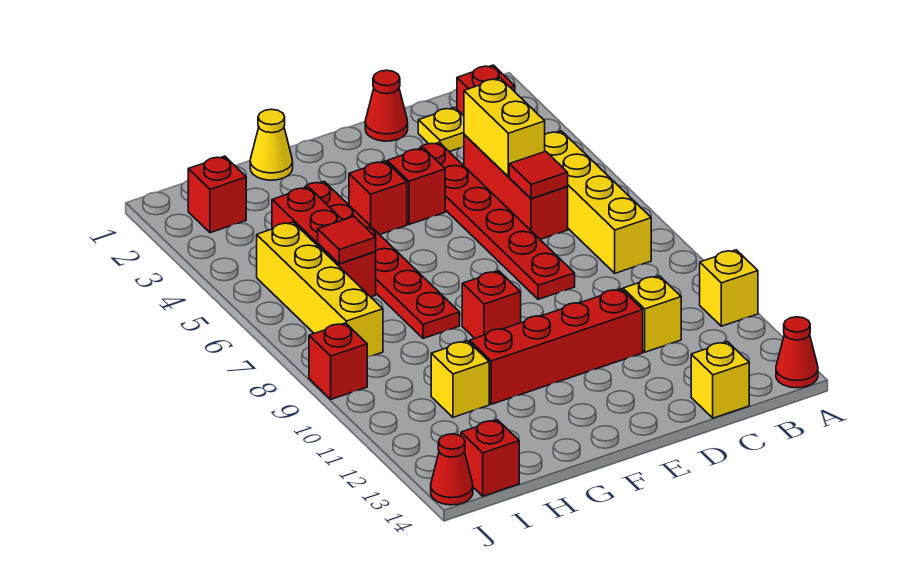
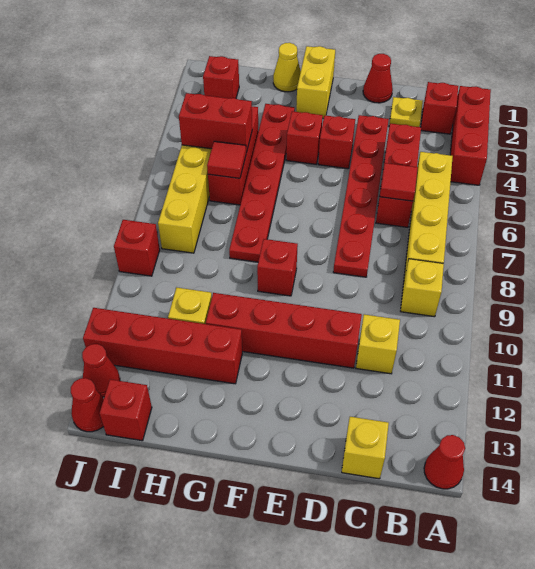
none -> red brick A2:A4 level 1
yellow brick A11 level 1 -> yellow brick B9 level 1
yellow brick C4:C5 level 2 -> yellow brick F1:F2 level 1
none -> red brick G12:J12 level 1
none -> red brick H5:I5 level 2
none -> red cone J13 level 1

